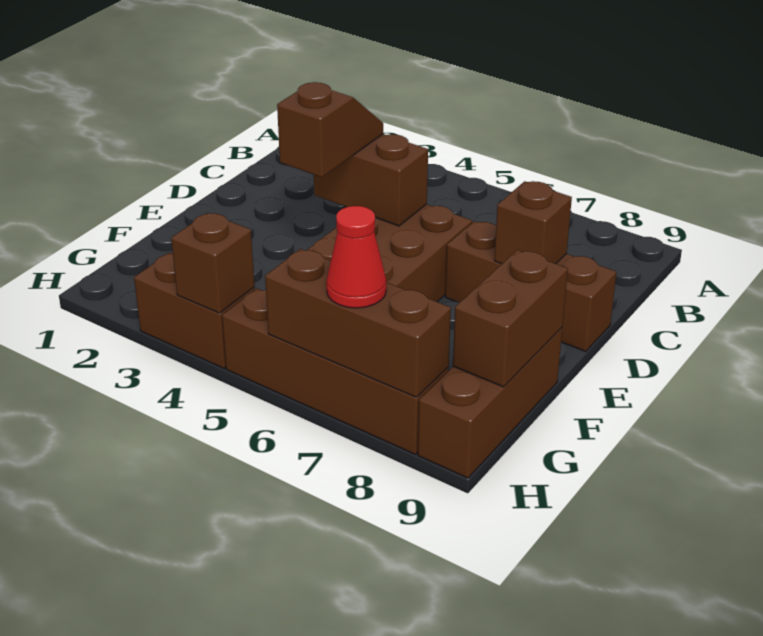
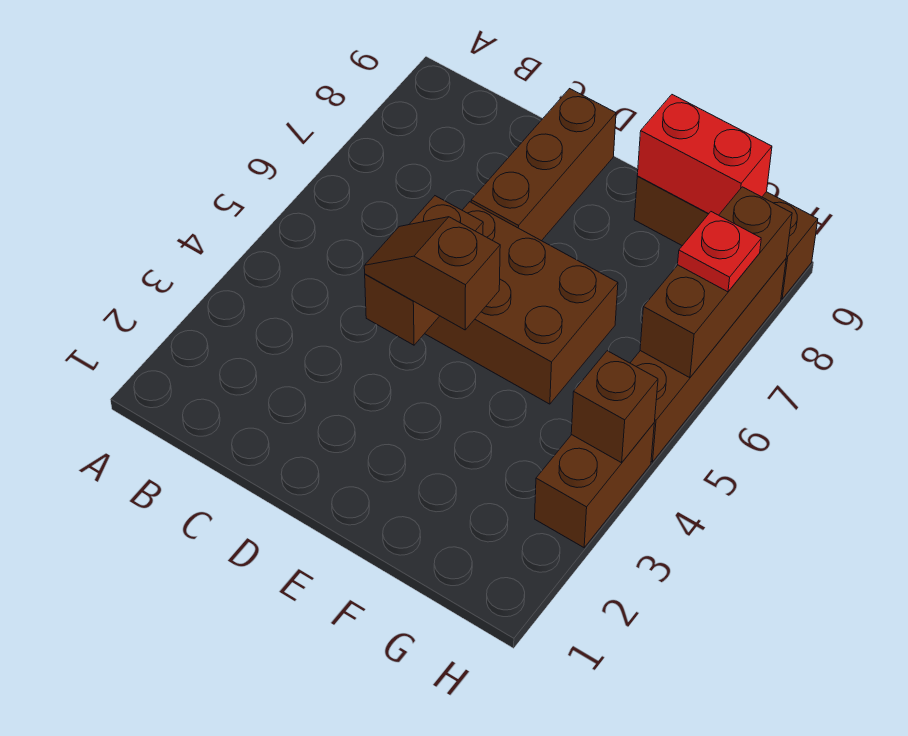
brown brick D8 level 2 -> none
brown brick F9:G9 level 2 -> red brick F9:G9 level 2
red cone H7 level 3 -> red plate H7 level 3

